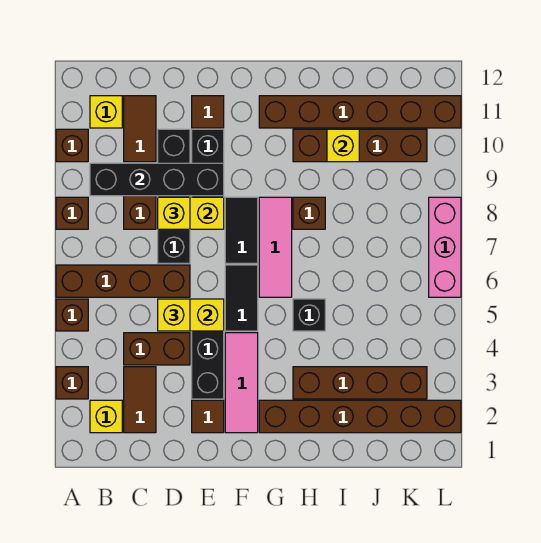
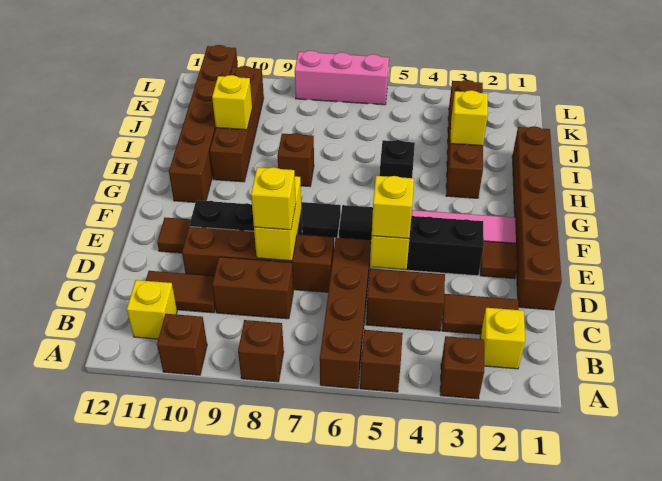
black brick B9:E9 level 2 -> none
brown brick C4:D4 level 1 -> brown brick C4:C5 level 1
black brick D7:D10 level 1 -> brown brick D7:D10 level 1
brown brick G2:L2 level 1 -> brown brick D1:I1 level 1
pink tile G6:G8 level 1 -> none
none -> yellow brick I3 level 2

